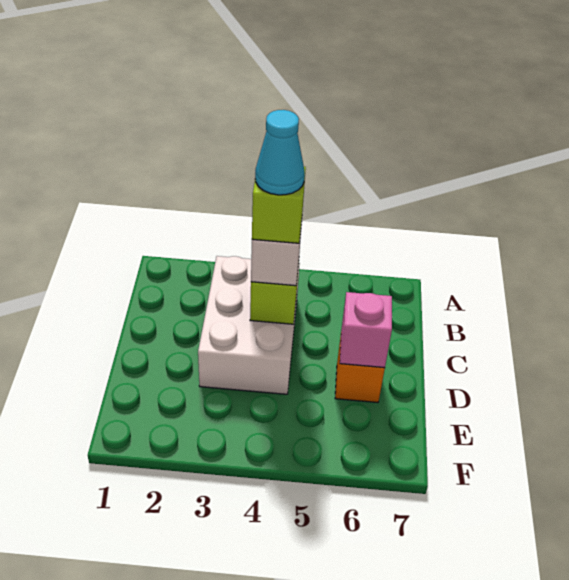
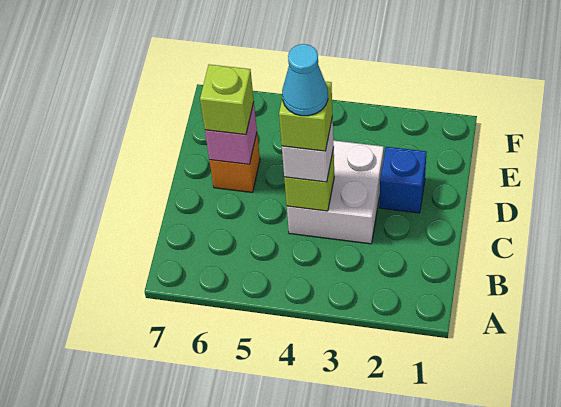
white brick B3:D4 level 1 -> white brick C3:D4 level 1
none -> blue brick D2 level 1
none -> lime brick D6 level 3

